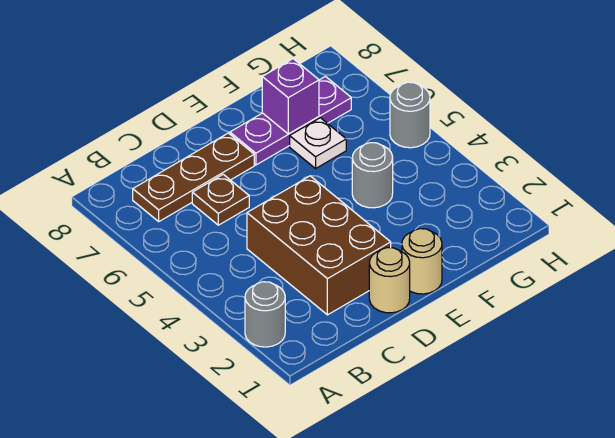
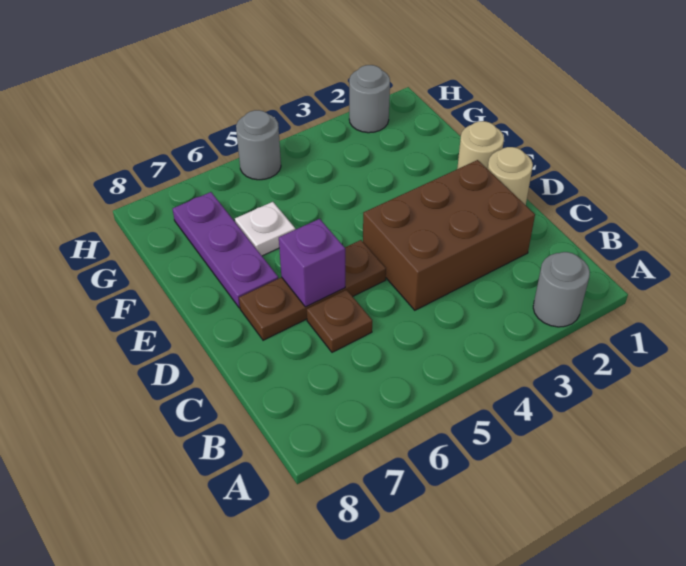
brown plate B7:D7 level 1 -> brown plate D5:D7 level 1
grey round brick F4 level 1 -> grey round brick H2 level 1
purple brick F7 level 2 -> purple brick D6 level 2

